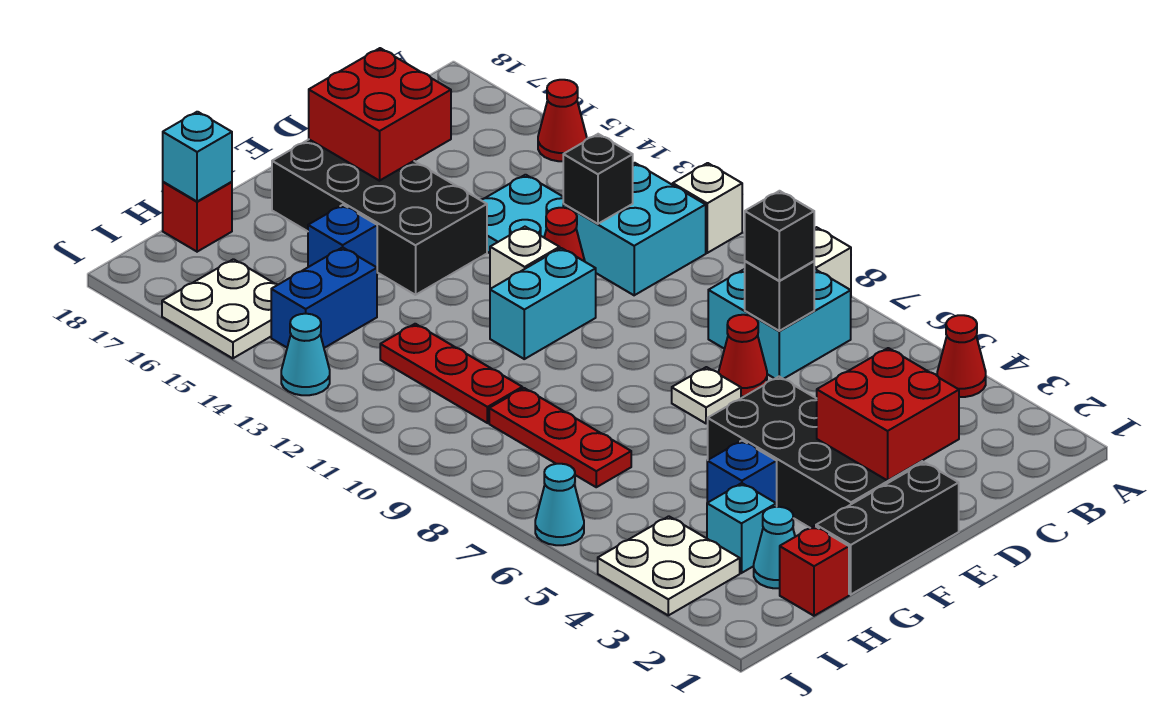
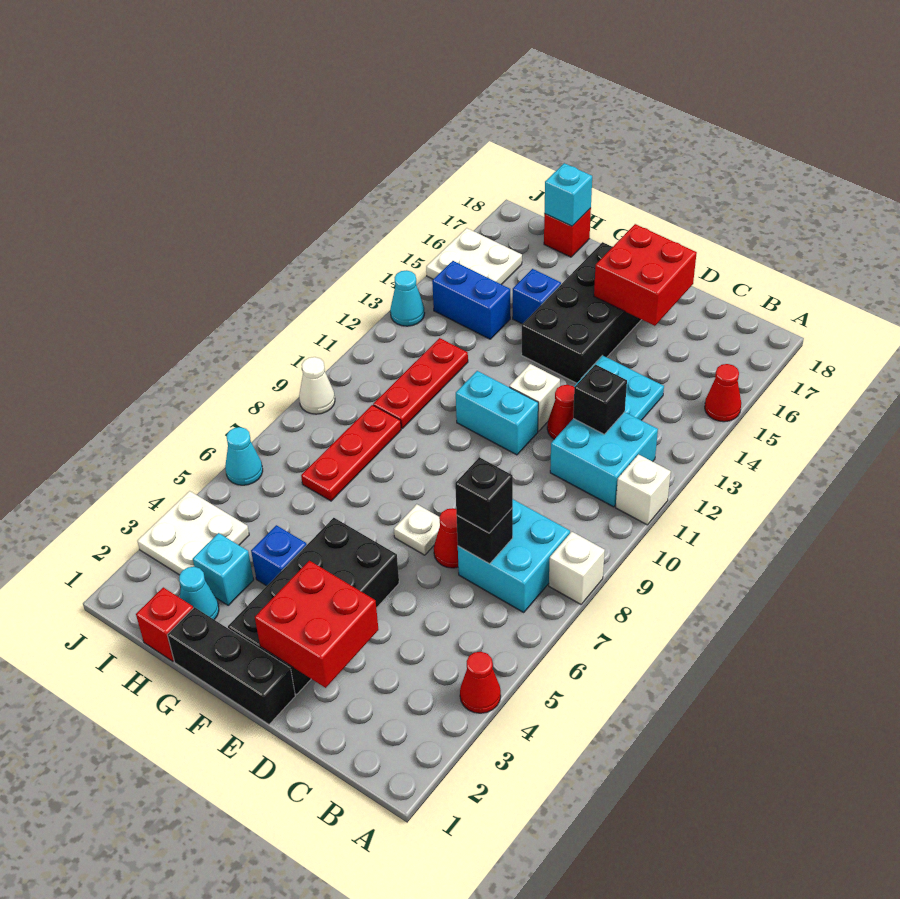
none -> white cone J9 level 1

